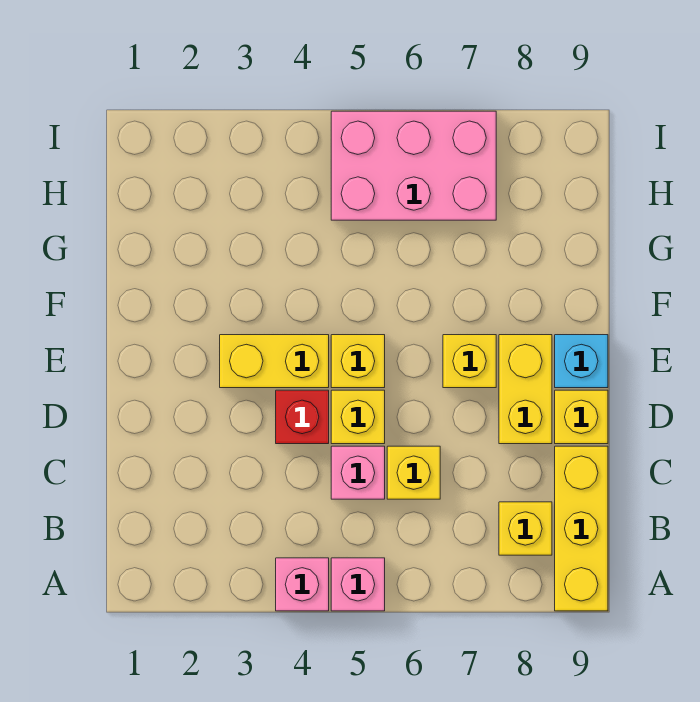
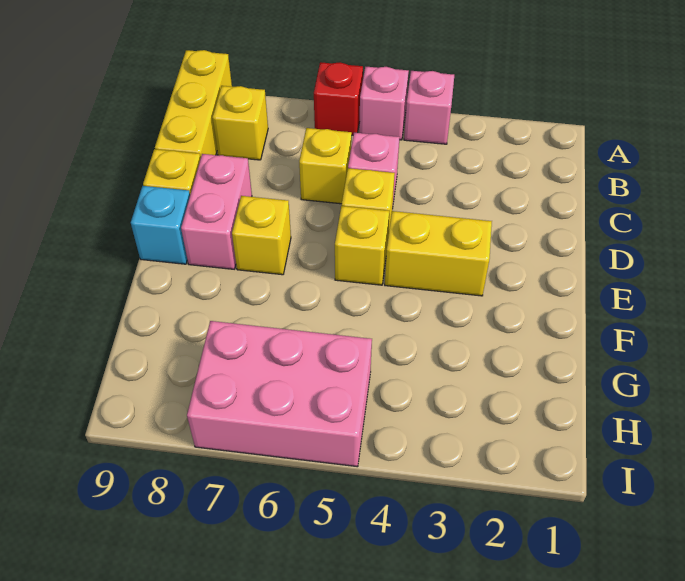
red brick D4 level 1 -> red brick A6 level 1
yellow brick D8:E8 level 1 -> pink brick D8:E8 level 1

